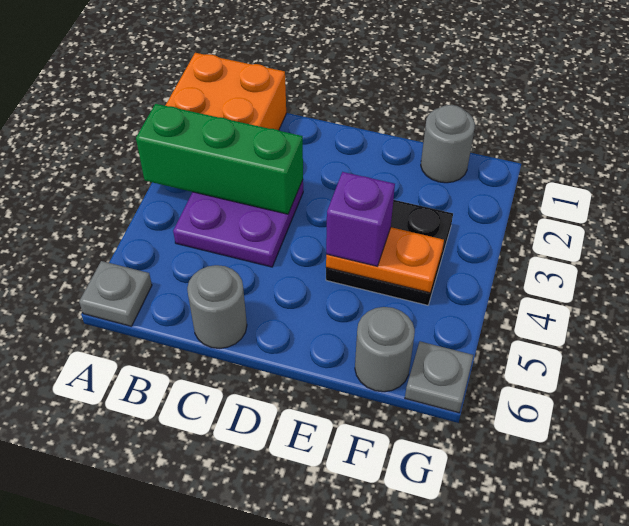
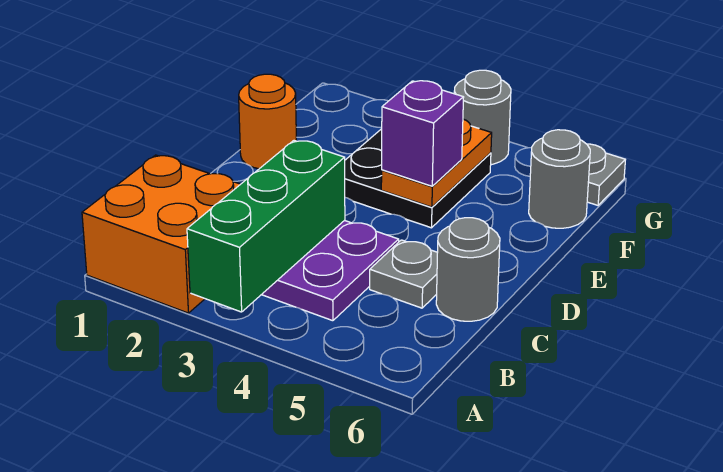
grey plate A6 level 1 -> grey plate C5 level 1
none -> orange round brick E1 level 1
grey round brick F1 level 1 -> grey round brick G4 level 1

